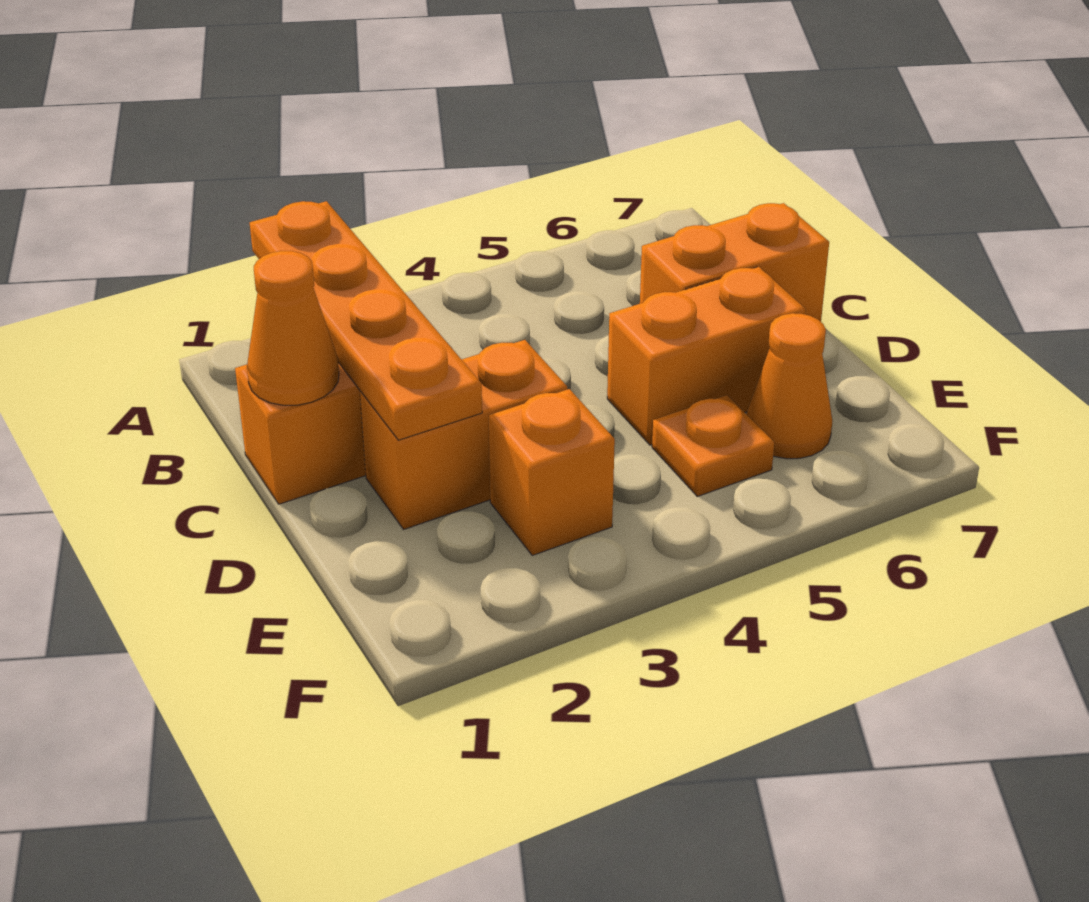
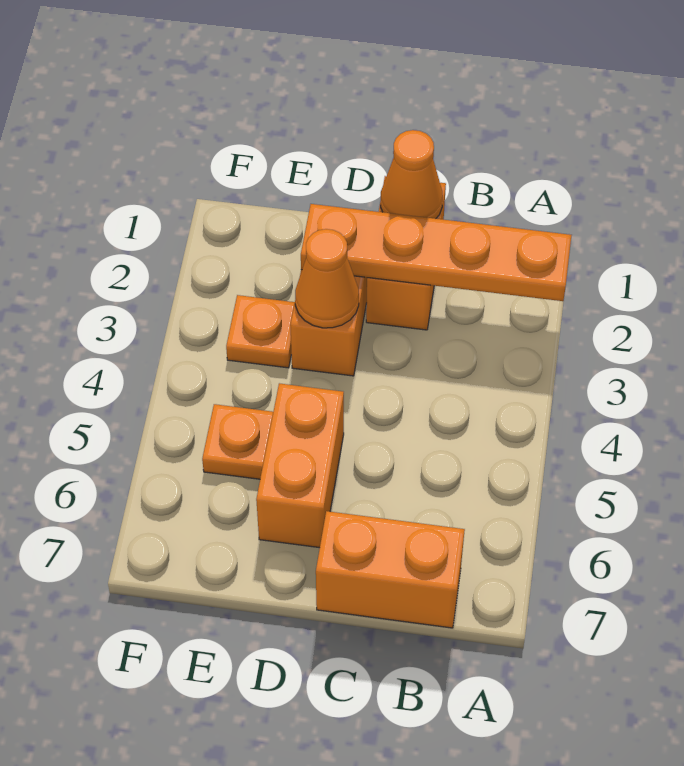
orange brick C6:C7 level 1 -> orange brick B7:C7 level 1
orange brick E3 level 1 -> orange plate E3 level 1
orange cone E6 level 1 -> orange cone D3 level 2

